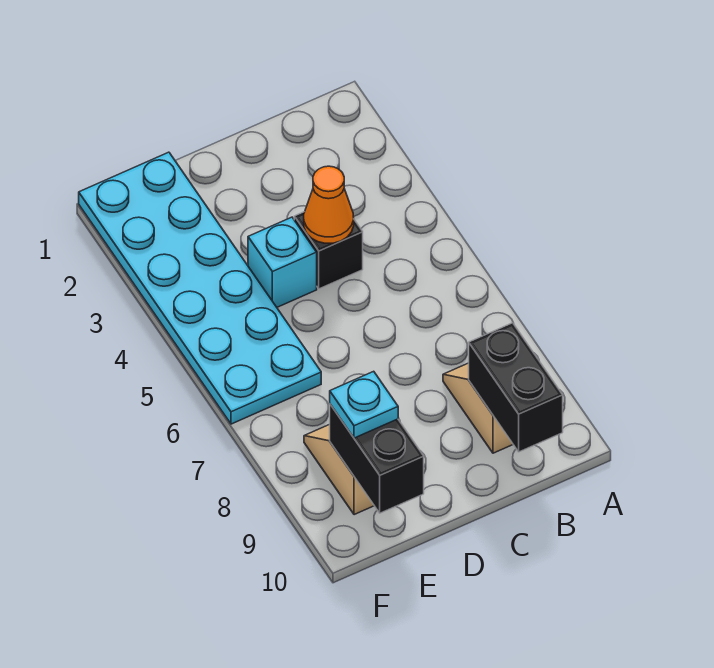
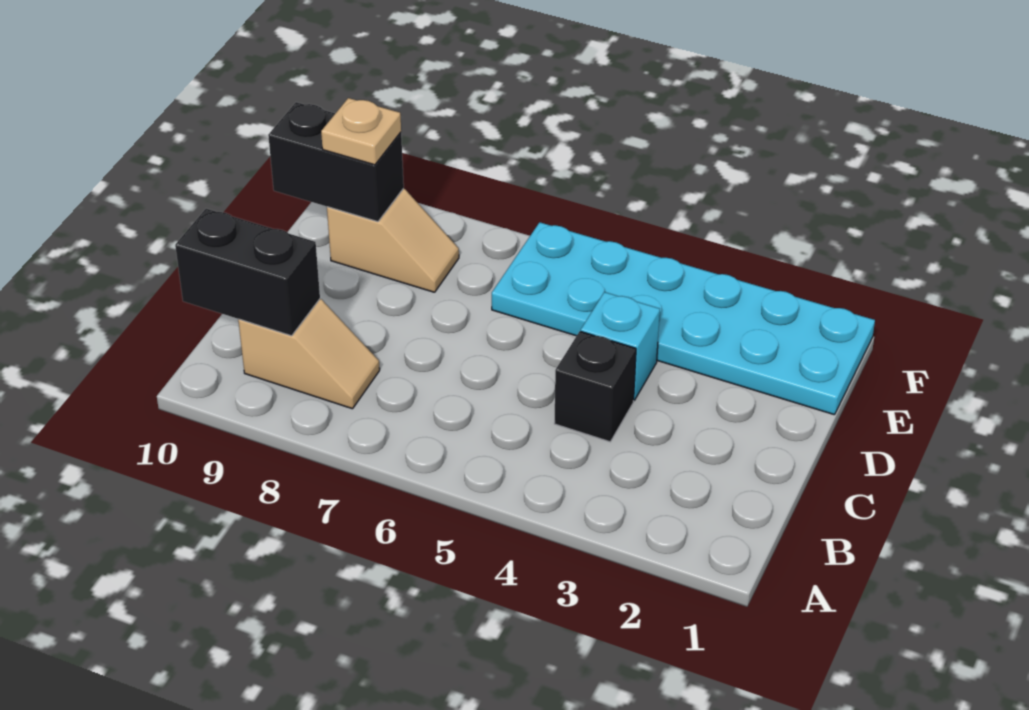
orange cone C4 level 2 -> none
cyan plate E9 level 3 -> tan plate E9 level 3

